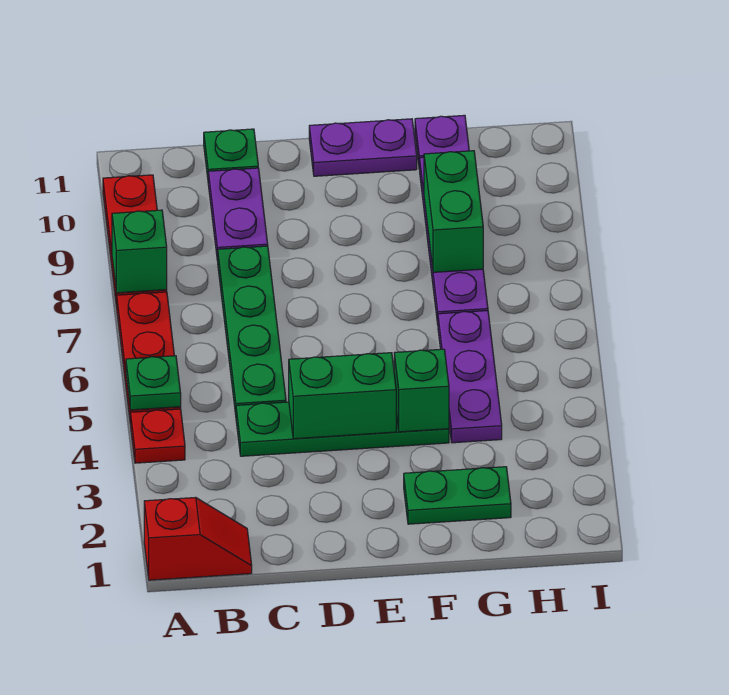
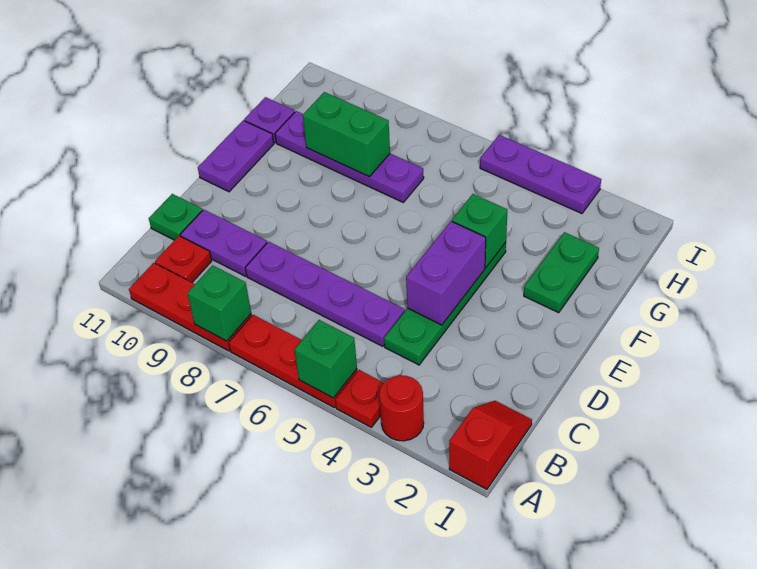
none -> red round brick A3 level 1
green plate A5 level 2 -> green brick A5 level 2
none -> red plate B10 level 1
green plate C5:C8 level 1 -> purple plate C5:C8 level 1
green brick D4:E4 level 2 -> purple brick D4:E4 level 2
purple plate G4:G6 level 1 -> purple plate I3:I5 level 1

